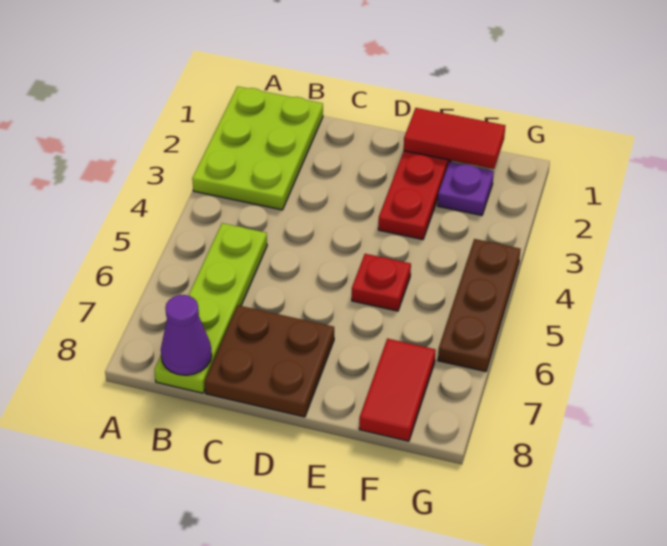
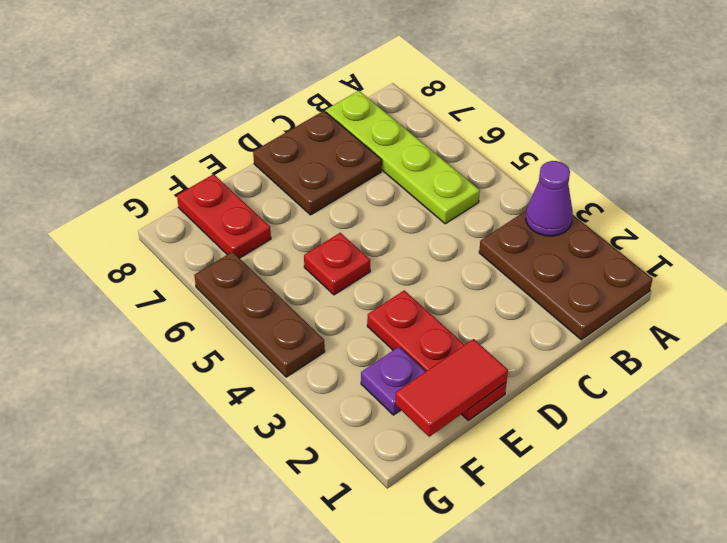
lime plate A1:B3 level 1 -> brown plate A1:B3 level 1
purple cone B8 level 2 -> purple cone A3 level 2
red tile F7:F8 level 1 -> red plate F7:F8 level 1

